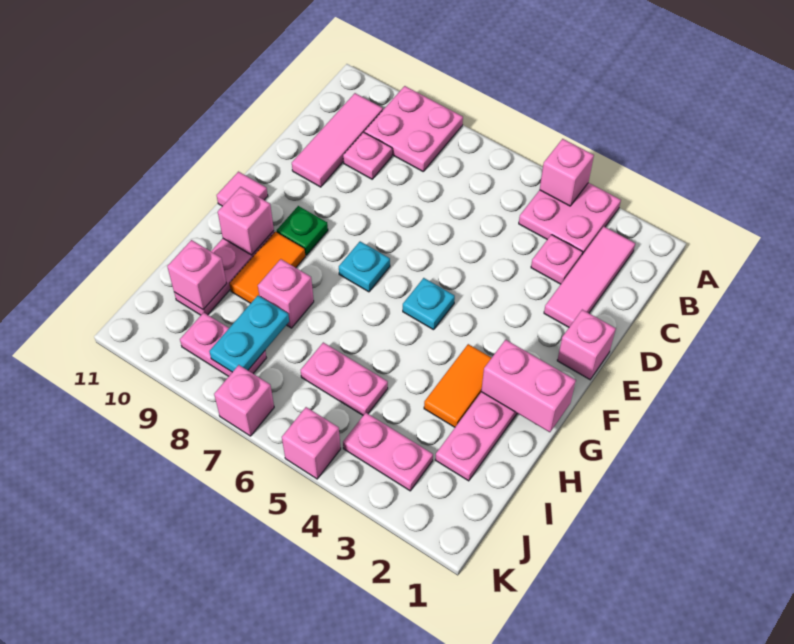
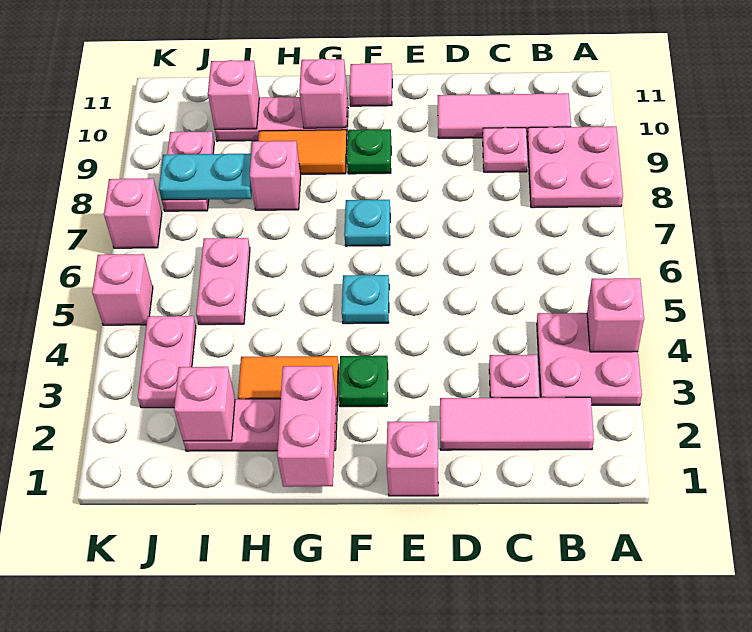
none -> green plate F3 level 1
none -> pink brick I2 level 2

